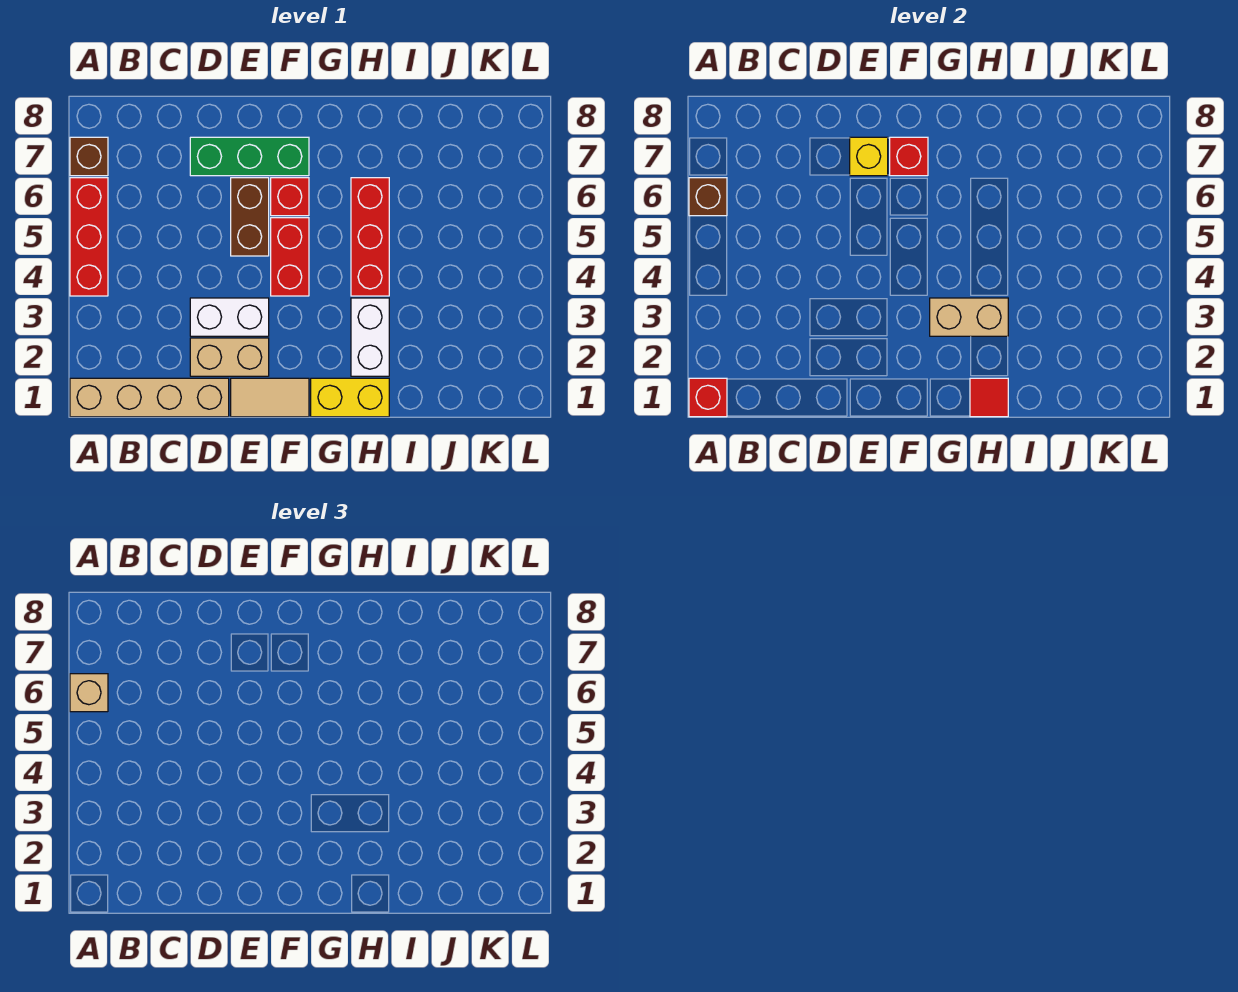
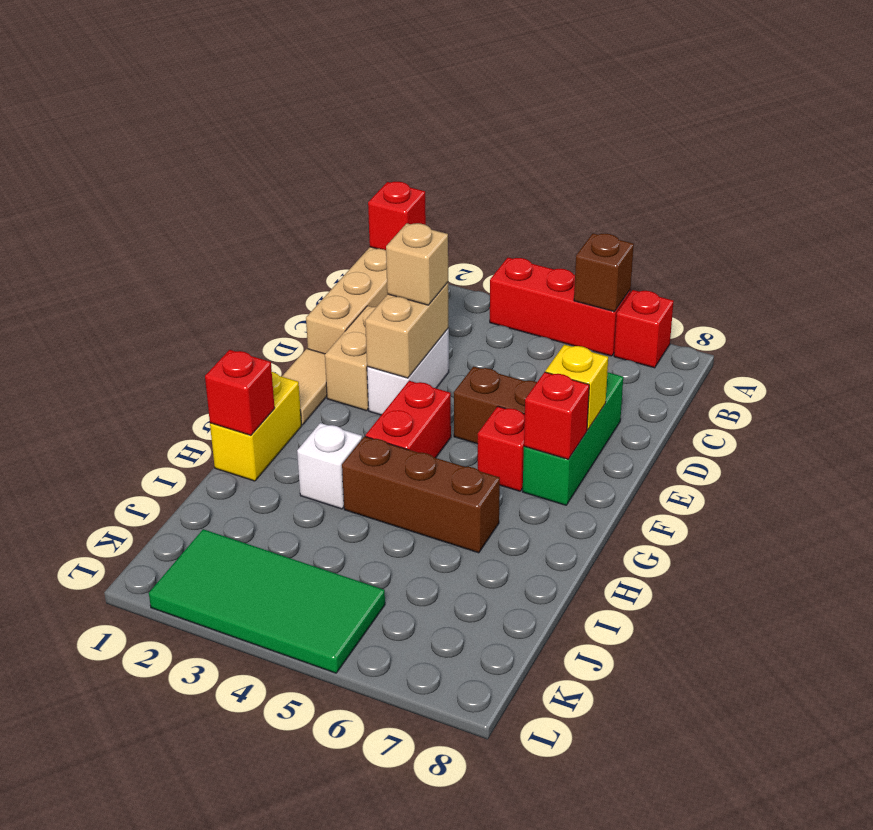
tan brick A6 level 3 -> tan brick D3 level 3
brown brick A7 level 1 -> red brick A7 level 1
red brick F4:F5 level 1 -> red brick F4:G4 level 1
tan brick G3:H3 level 2 -> tan brick D3:E3 level 2
red tile H1 level 2 -> red brick H1 level 2
white brick H2:H3 level 1 -> white brick H3 level 1
red brick H4:H6 level 1 -> brown brick H4:H6 level 1
none -> green tile K2:L5 level 1

